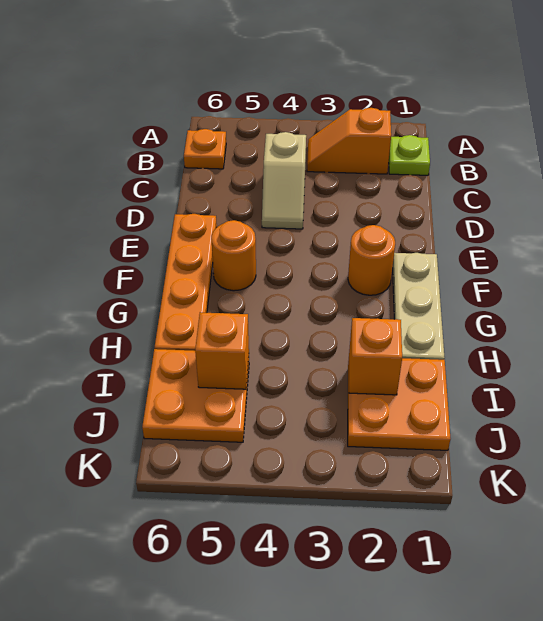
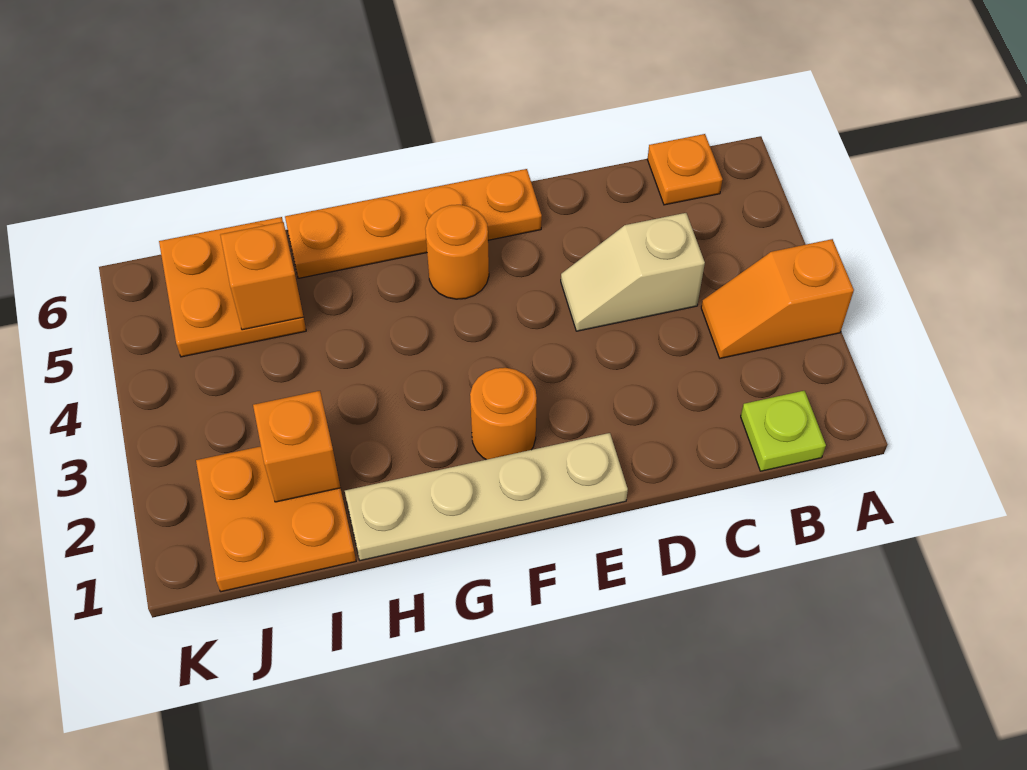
orange slope B2:B3 level 1 top 2 -> orange slope A3:B3 level 1 top A
tan plate F1:H1 level 1 -> tan plate E1:H1 level 1

